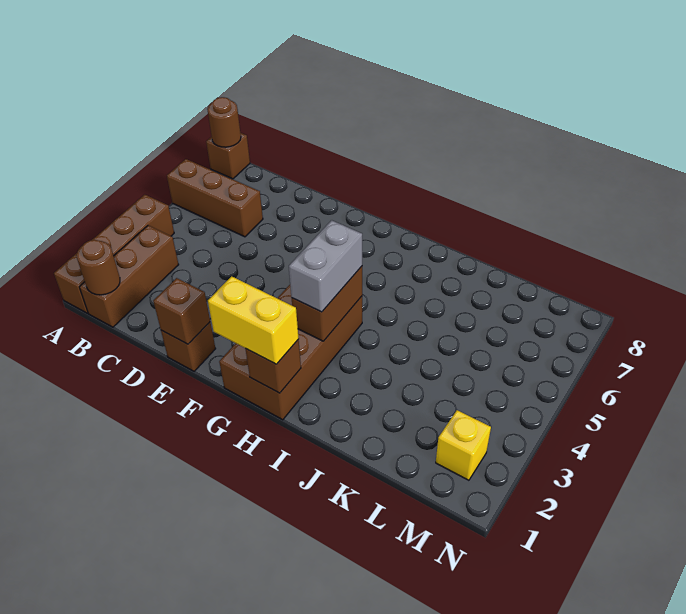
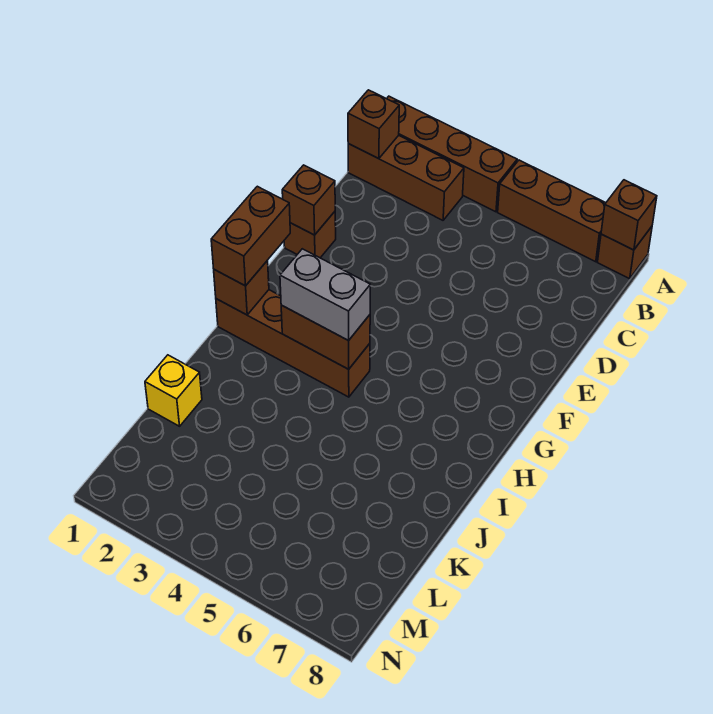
brown brick A6:C6 level 1 -> brown brick A5:A7 level 1
brown round brick A8 level 2 -> brown brick A8 level 2
brown round brick B1 level 2 -> brown brick B1 level 2
brown brick G1:H4 level 1 -> brown brick H1:H4 level 1
yellow brick G1:H1 level 3 -> brown brick G1:H1 level 3
yellow brick M2 level 1 -> yellow brick K1 level 1

